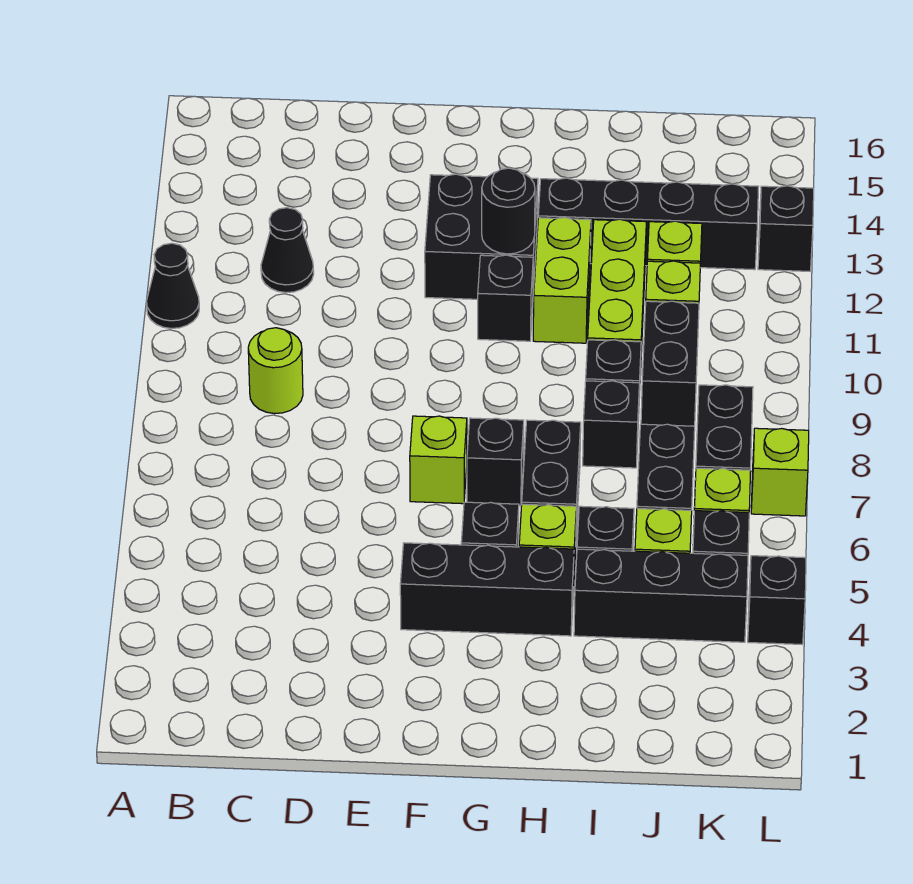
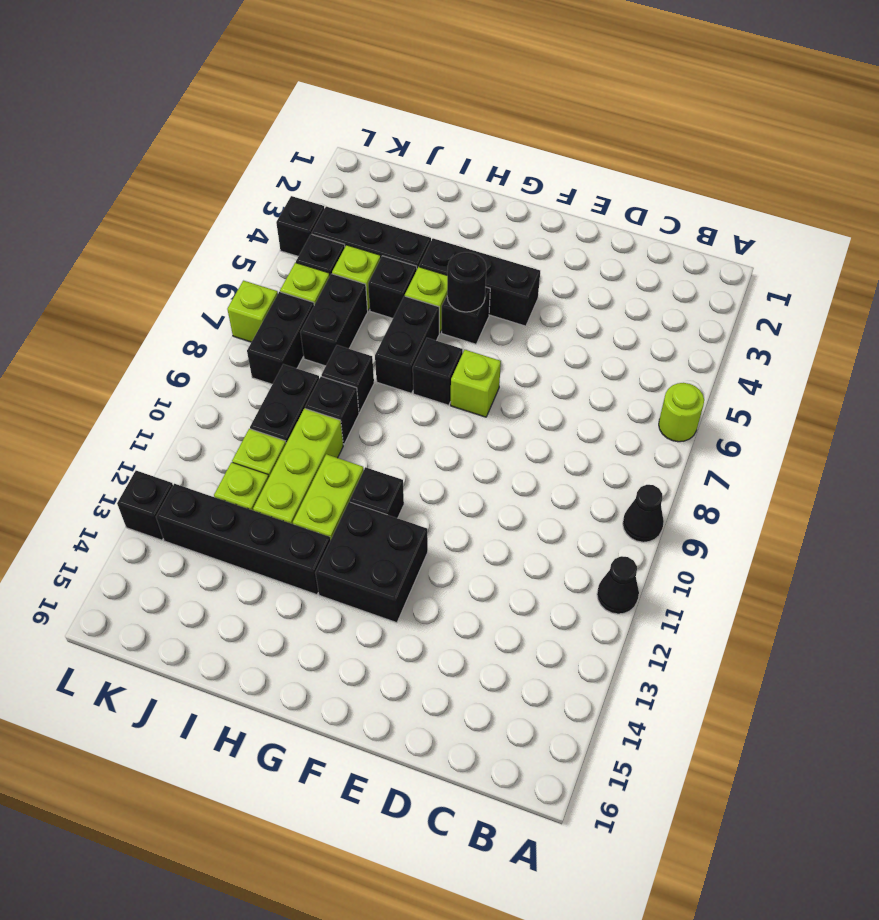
lime round brick C9 level 1 -> lime round brick A6 level 1
black cone C12 level 1 -> black cone A9 level 1
black round brick G12 level 2 -> black round brick G5 level 2

